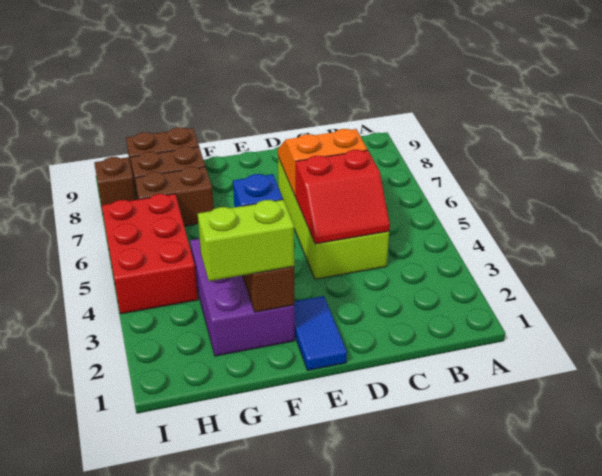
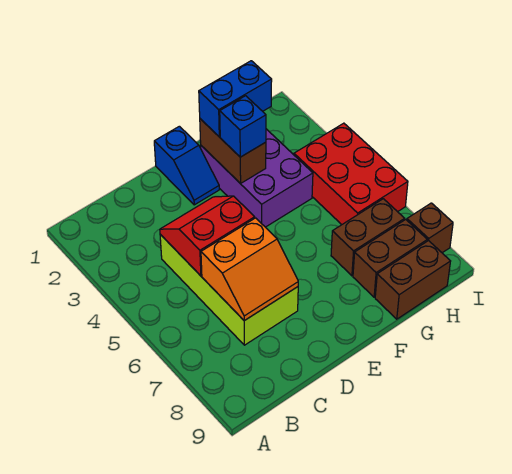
blue tile E1:E2 level 1 -> blue slope E1:E2 level 1 top 1
lime brick F2:G2 level 3 -> blue brick F2:G2 level 3

